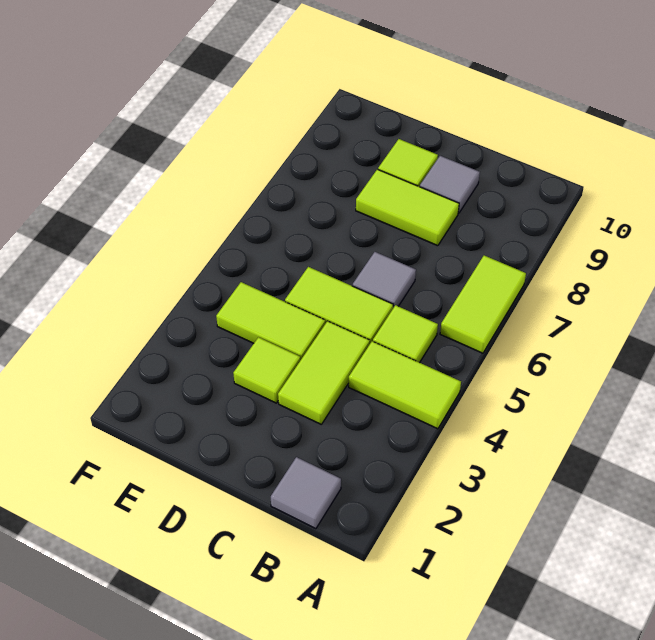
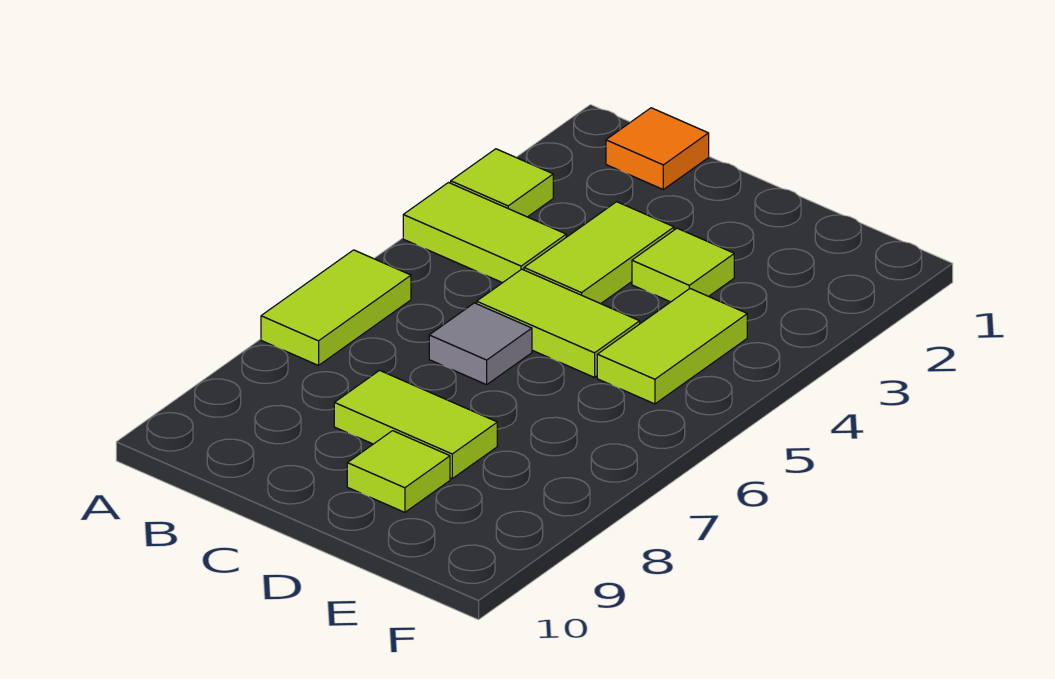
grey tile B1 level 1 -> orange tile B1 level 1
lime tile B5 level 1 -> lime tile A3 level 1
grey tile C9 level 1 -> none
lime tile D4:E4 level 1 -> lime tile E4:E5 level 1

